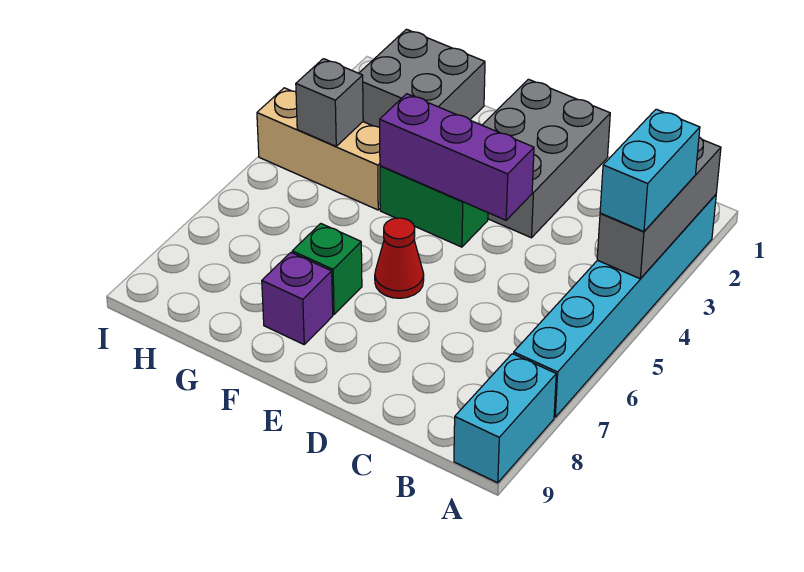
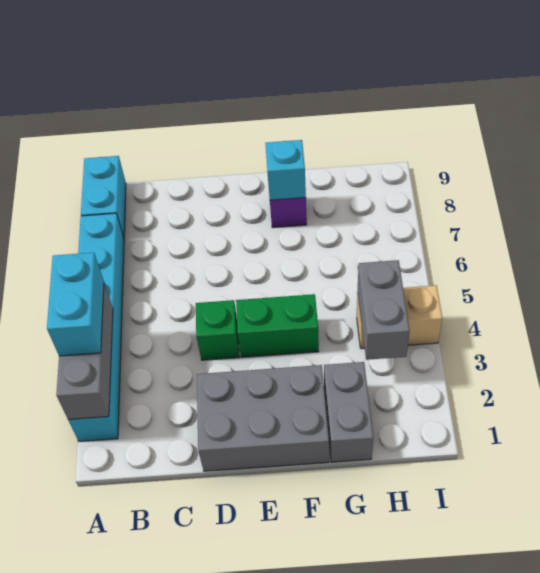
grey brick D1:E3 level 1 -> grey brick D1:F2 level 1
purple brick D4:F4 level 2 -> none
red cone E6 level 1 -> none
green brick F7 level 1 -> green brick D4 level 1
none -> cyan brick F8 level 2
grey brick G1:H2 level 1 -> grey brick G1:G2 level 1
tan brick G4:I4 level 1 -> tan brick H4:I4 level 1
grey brick H4 level 2 -> grey brick H3:H4 level 2

